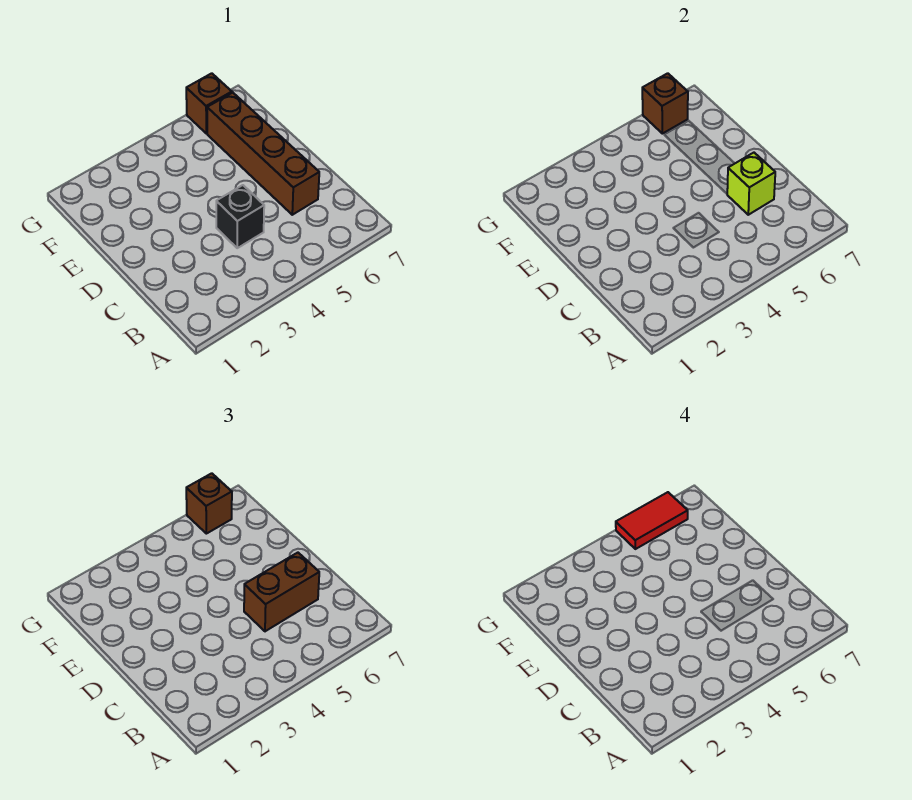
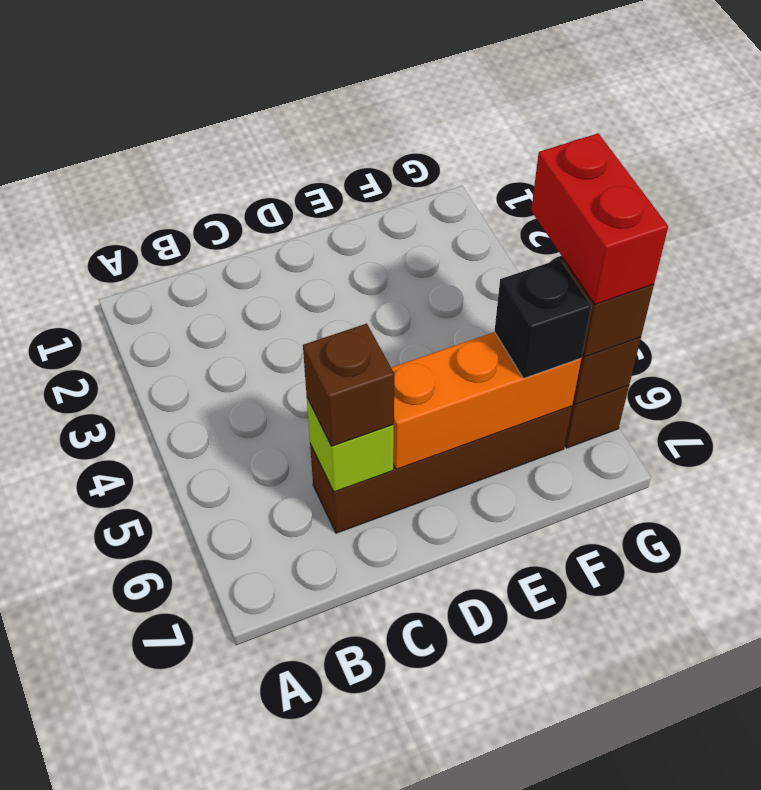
black brick C4 level 1 -> black brick F6 level 3
brown brick C5:C6 level 3 -> brown brick C6 level 3
none -> orange brick D6:F6 level 2
red tile G5:G6 level 4 -> red brick G5:G6 level 4

